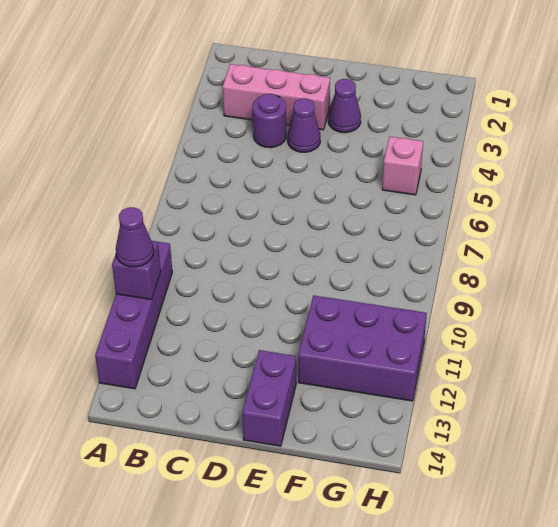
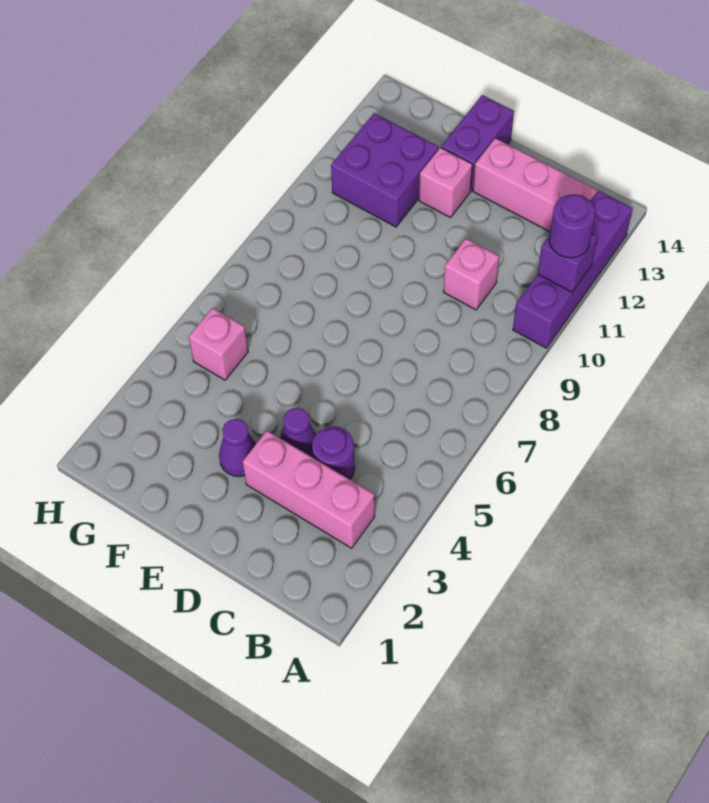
purple cone A11 level 3 -> purple round brick A11 level 3
none -> pink brick B13:D13 level 1
none -> pink brick C10 level 1
none -> pink brick E12 level 1
purple brick F11:H12 level 1 -> purple brick F11:G12 level 1

